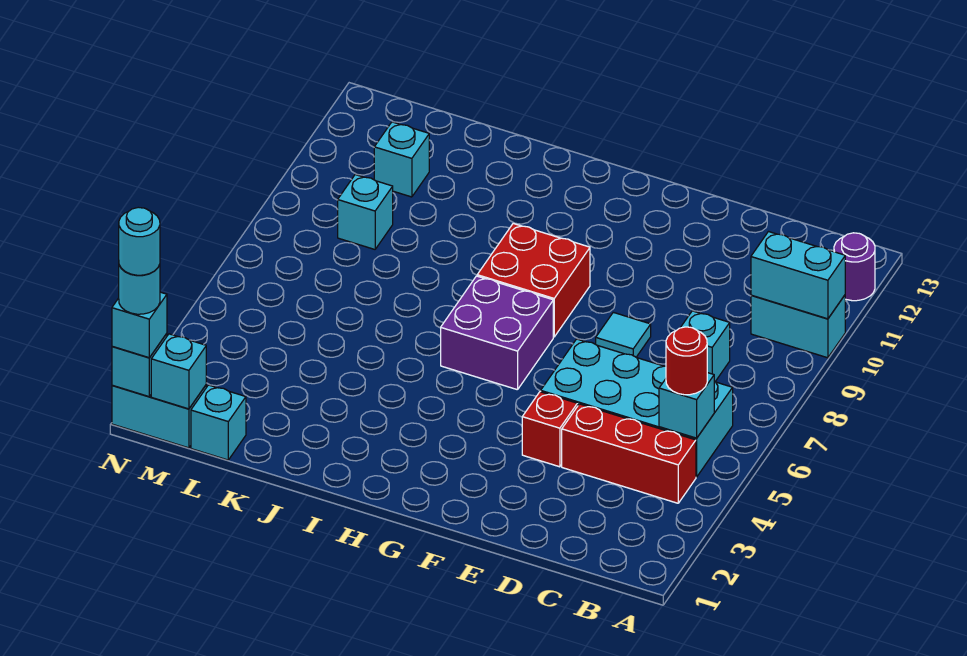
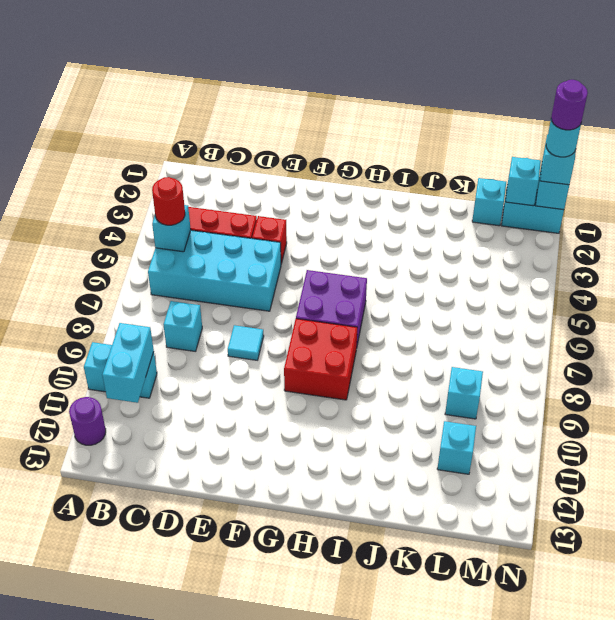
cyan brick A10:B10 level 2 -> cyan brick B10:B11 level 2
cyan round brick N1 level 5 -> purple round brick N1 level 5

